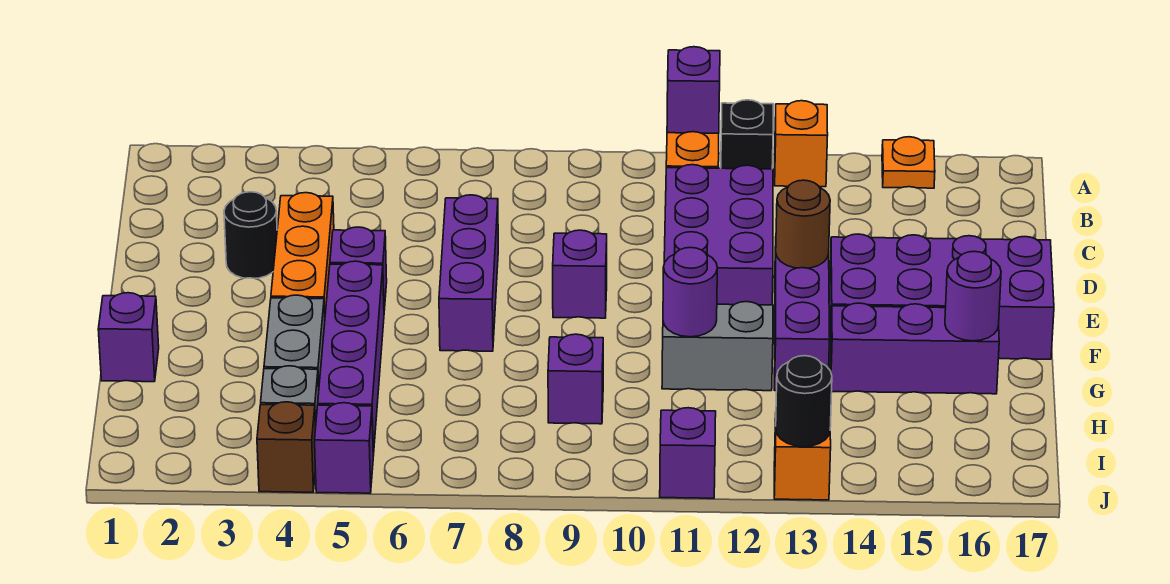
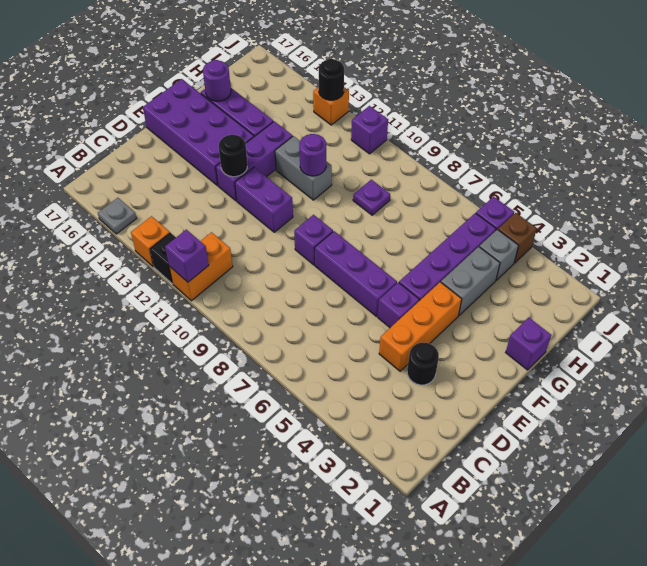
orange plate A15 level 1 -> grey plate A15 level 1
purple brick C11:E12 level 1 -> purple brick E11:E12 level 1
purple brick D7:F7 level 1 -> purple brick E6:E8 level 1
brown round brick E13 level 2 -> black round brick E13 level 2
purple brick H9 level 1 -> purple plate H9 level 1

